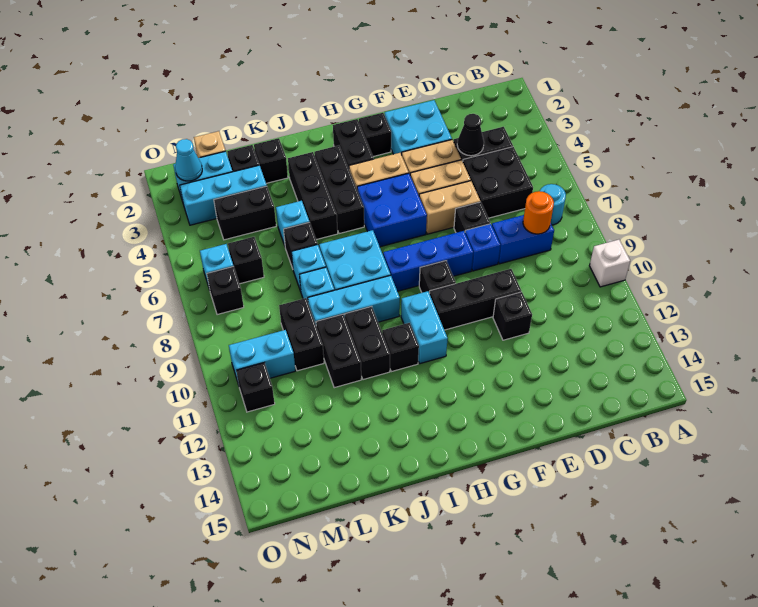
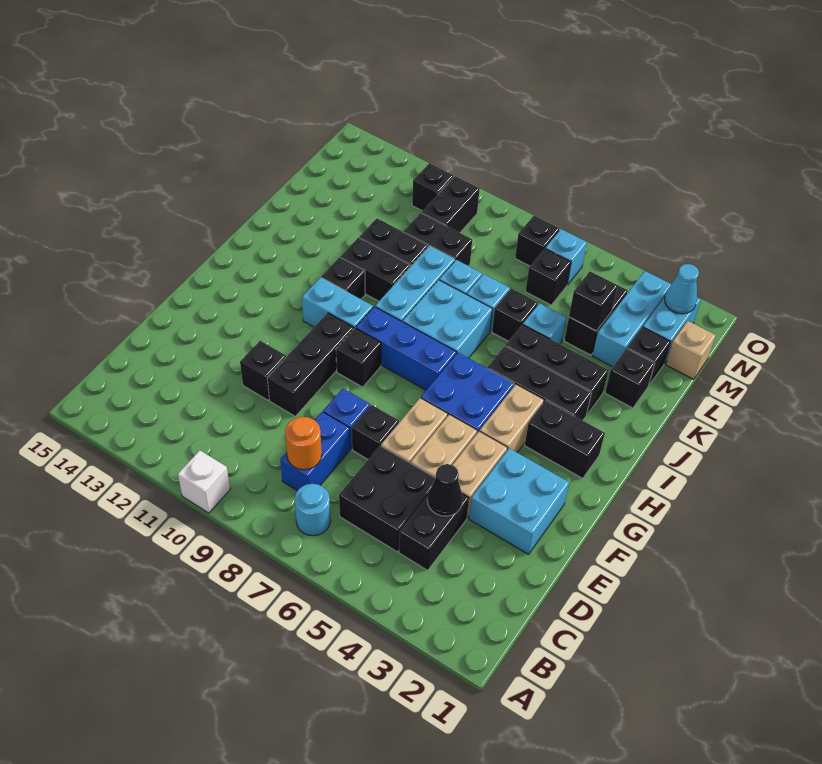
blue brick F8:H8 level 1 -> blue brick H7:H9 level 1
black brick G2 level 1 -> black brick L4 level 2
cyan brick M10:N10 level 1 -> black brick M10:N10 level 1

